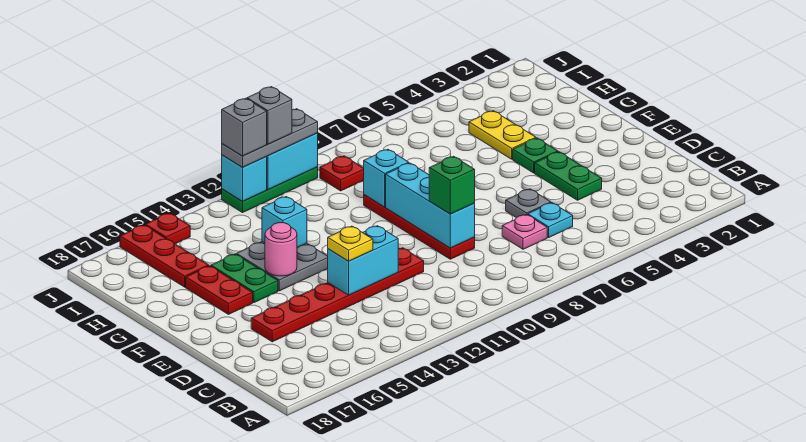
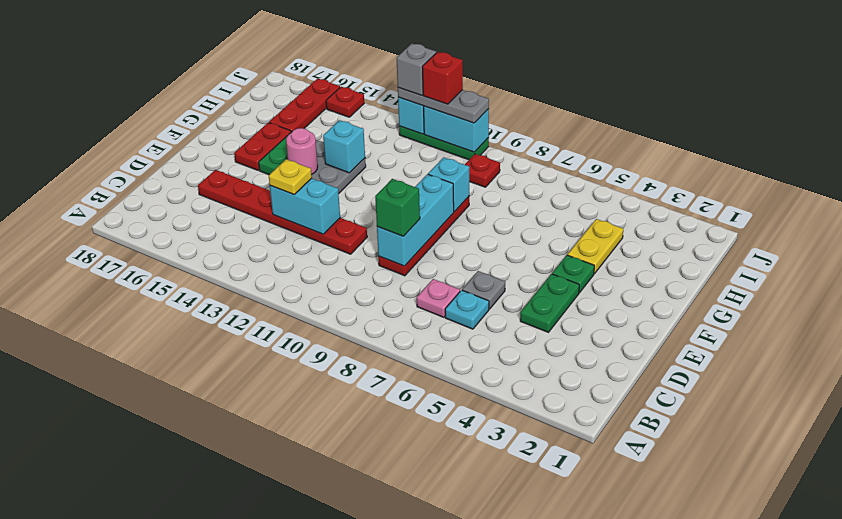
grey brick J11 level 4 -> red brick J11 level 4

